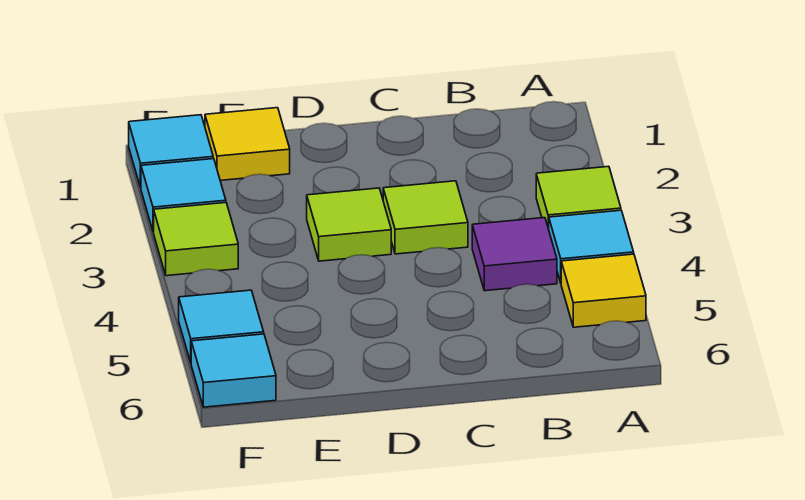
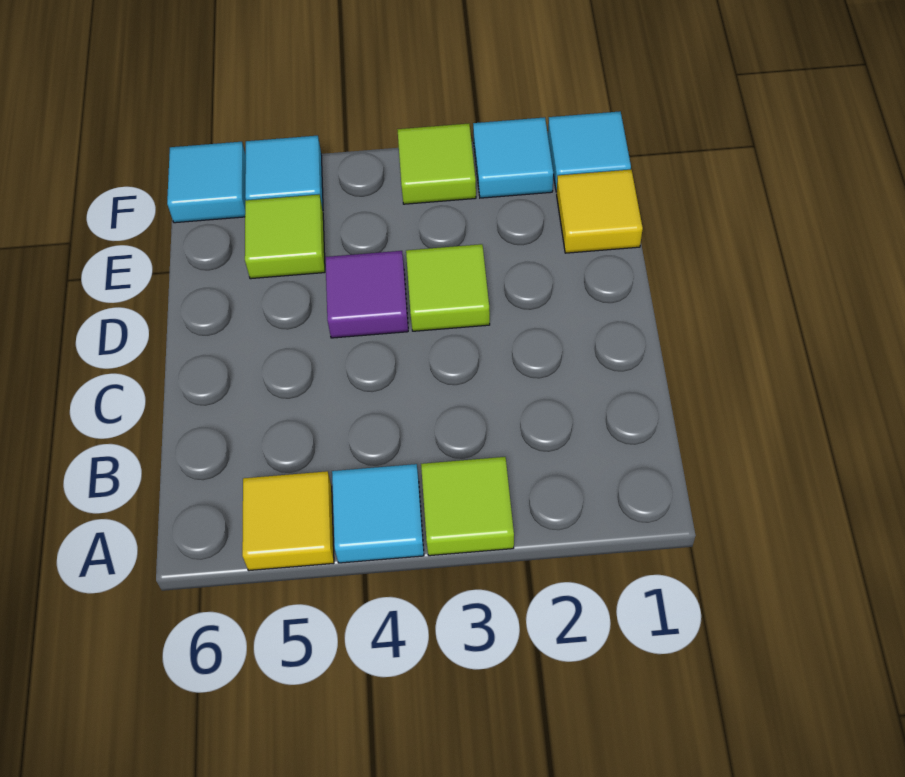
purple tile B4 level 1 -> purple tile D4 level 1
lime tile C3 level 1 -> lime tile E5 level 1

